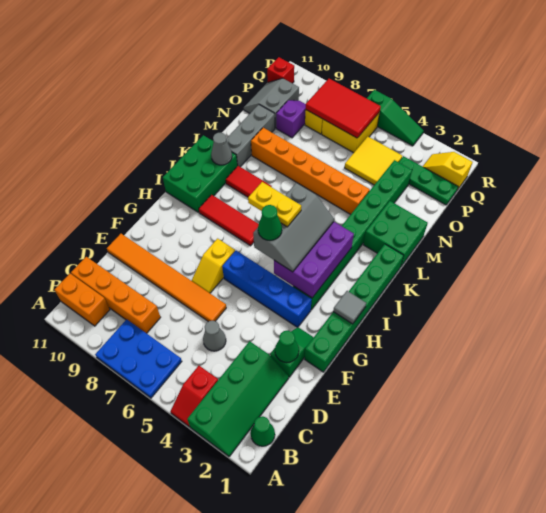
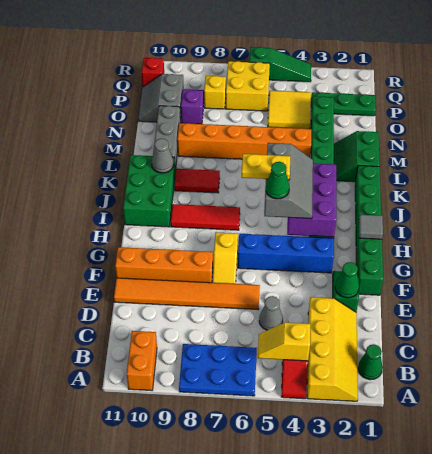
green slope A2:D3 level 1 top 3 -> yellow slope A2:D3 level 1 top 3
orange brick B10:B11 level 1 -> orange brick A10:B10 level 1
orange brick C8:C11 level 1 -> orange brick F8:F11 level 1
green brick L1:M2 level 1 -> green slope L1:M2 level 1 top 1
red tile P6:Q8 level 2 -> none
yellow slope Q1:Q2 level 1 top 1 -> yellow slope B4:B5 level 2 top 4

